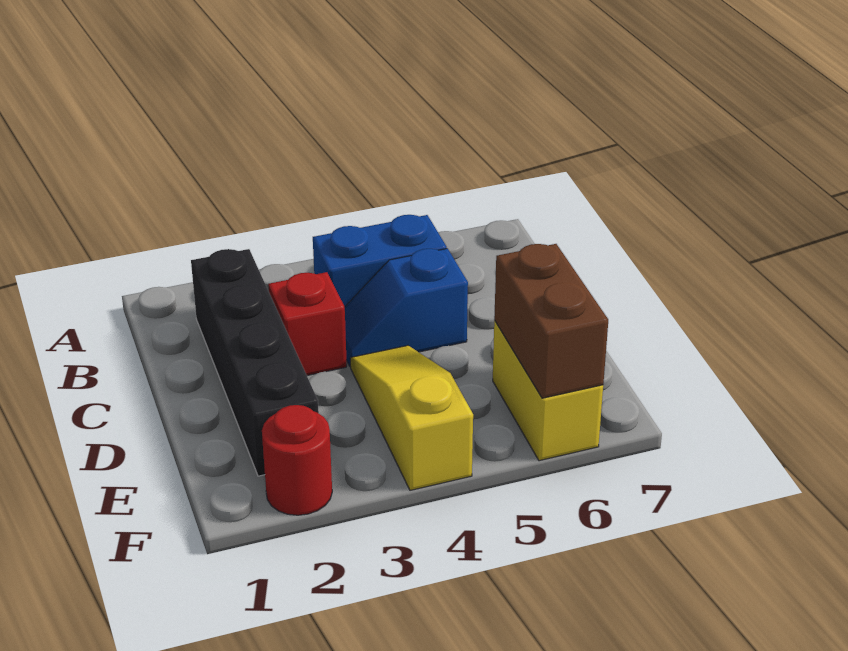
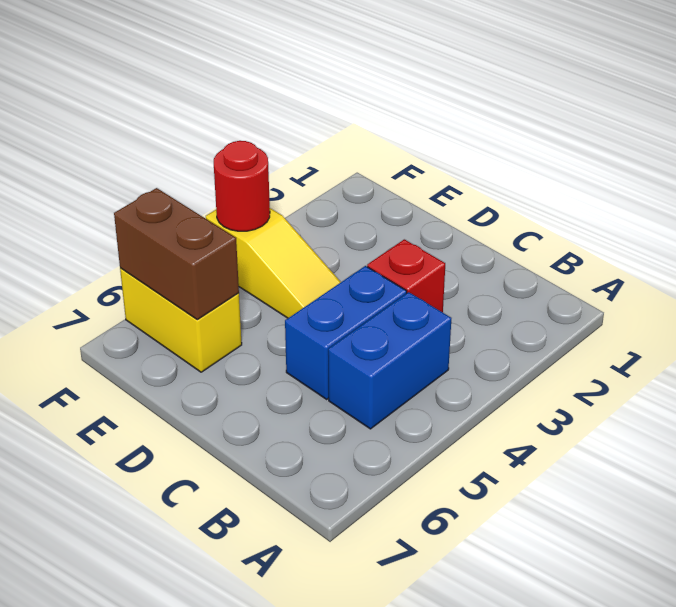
black brick B2:E2 level 1 -> none
blue slope C4:C5 level 1 top 5 -> blue brick C4:C5 level 1
red round brick F2 level 1 -> red round brick F4 level 2

